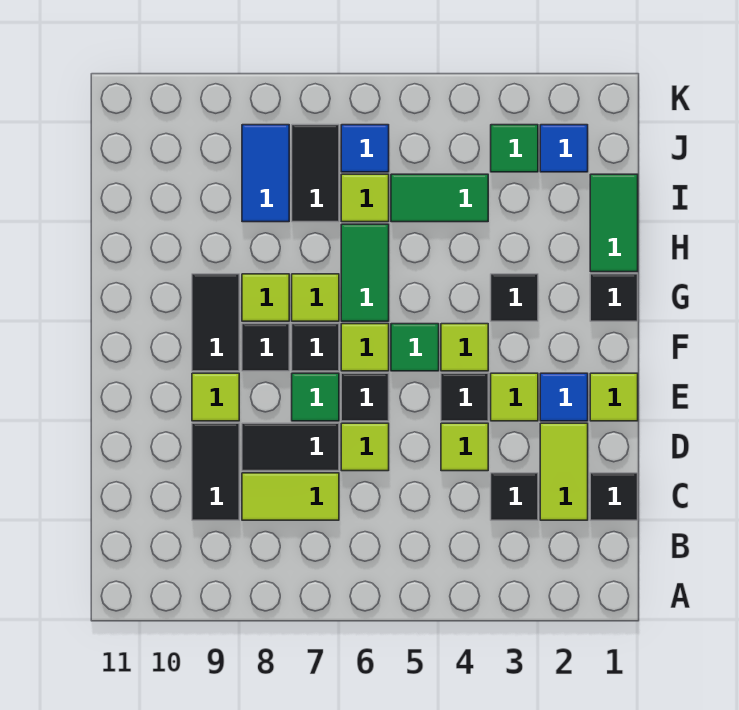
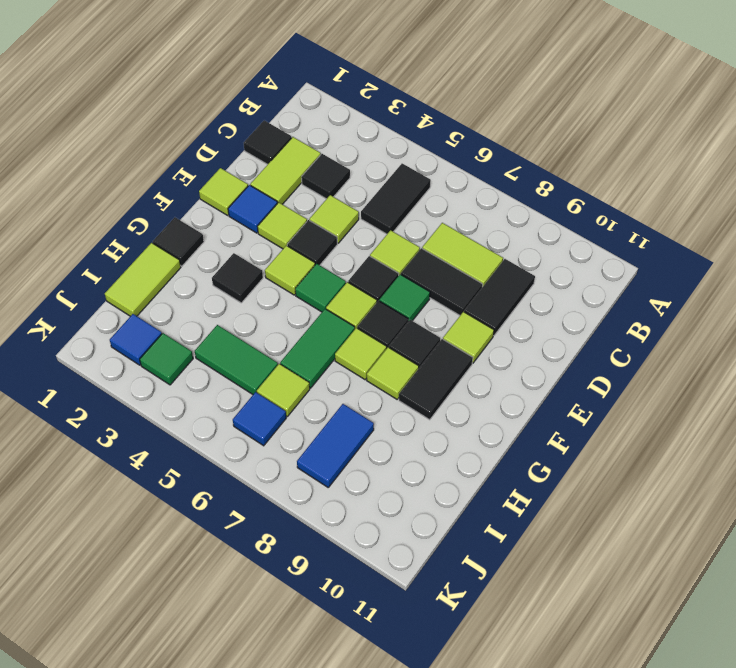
green tile H1:I1 level 1 -> lime tile H1:I1 level 1
black tile I7:J7 level 1 -> black tile B5:C5 level 1

